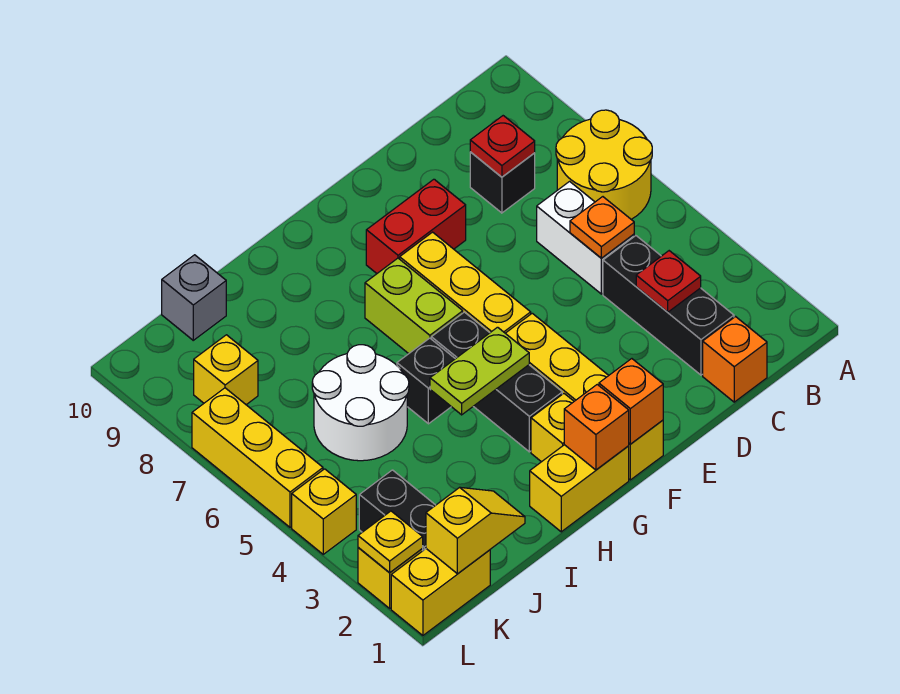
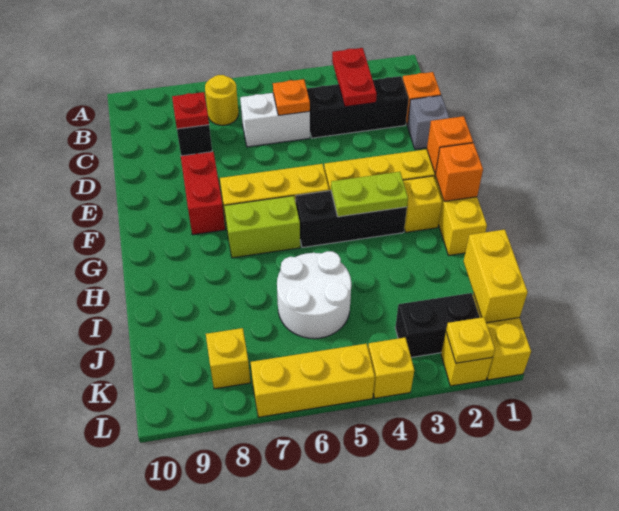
yellow round brick A6:B7 level 1 -> yellow round brick B7 level 1
red plate C3 level 2 -> red plate B3:C3 level 2
lime plate G4:H4 level 2 -> lime plate G3:G4 level 2
black brick H5 level 1 -> none
yellow slope J1:K1 level 2 top K -> yellow brick J1:K1 level 2
grey brick J10 level 1 -> grey brick D1 level 1

